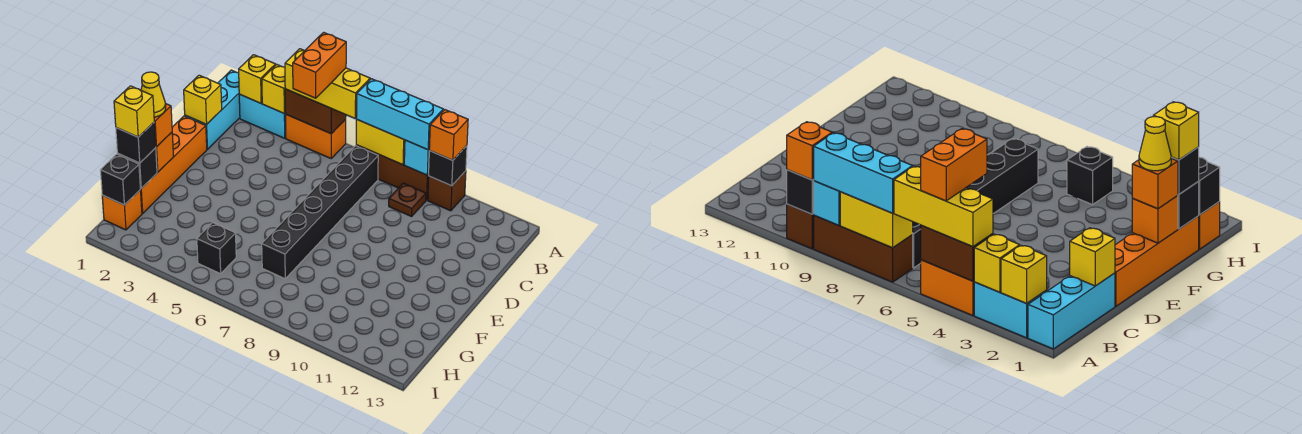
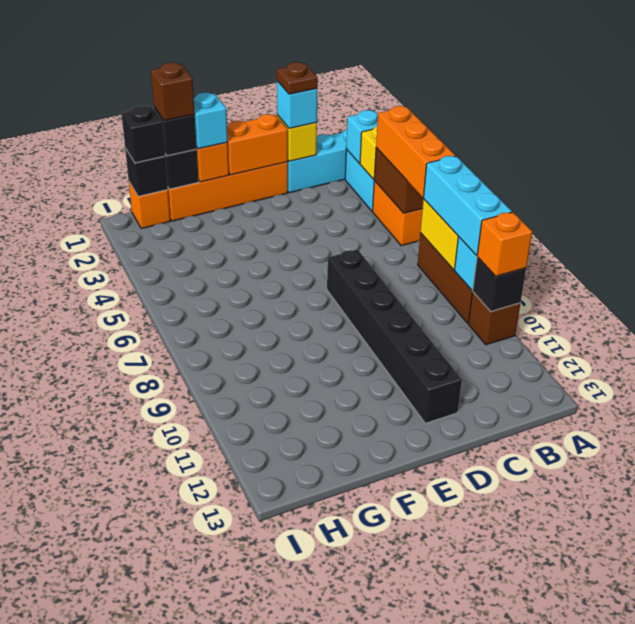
yellow brick A2 level 2 -> cyan brick A2 level 2
yellow brick A4:A6 level 3 -> orange brick A4:A6 level 3
orange brick A5:B5 level 4 -> orange brick D1:E1 level 2
black brick B7:G7 level 1 -> black brick D7:D12 level 1
brown plate B9 level 1 -> brown plate C1 level 4
none -> cyan brick C1 level 3
orange brick F1 level 3 -> cyan brick F1 level 3
yellow cone F1 level 4 -> none
yellow brick G1 level 4 -> brown brick G1 level 4
black brick H5 level 1 -> black brick H1 level 3

